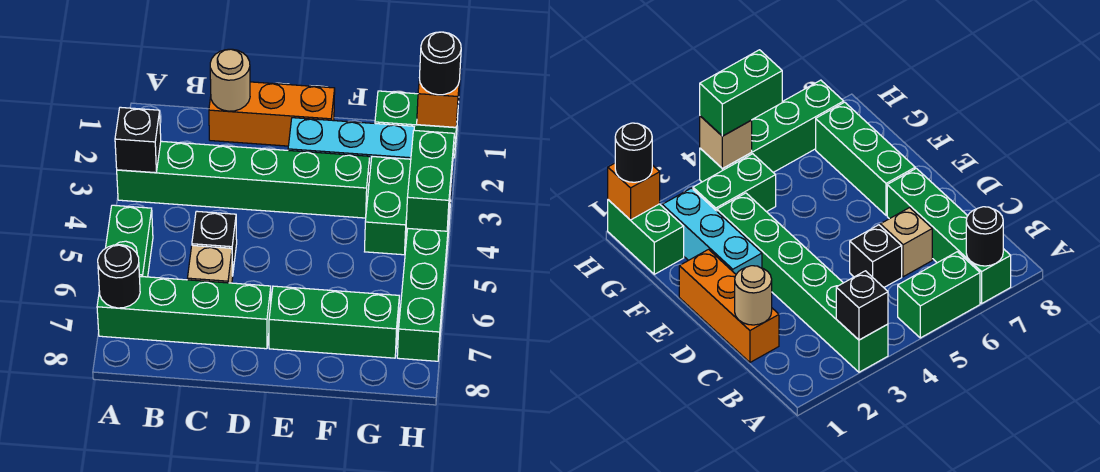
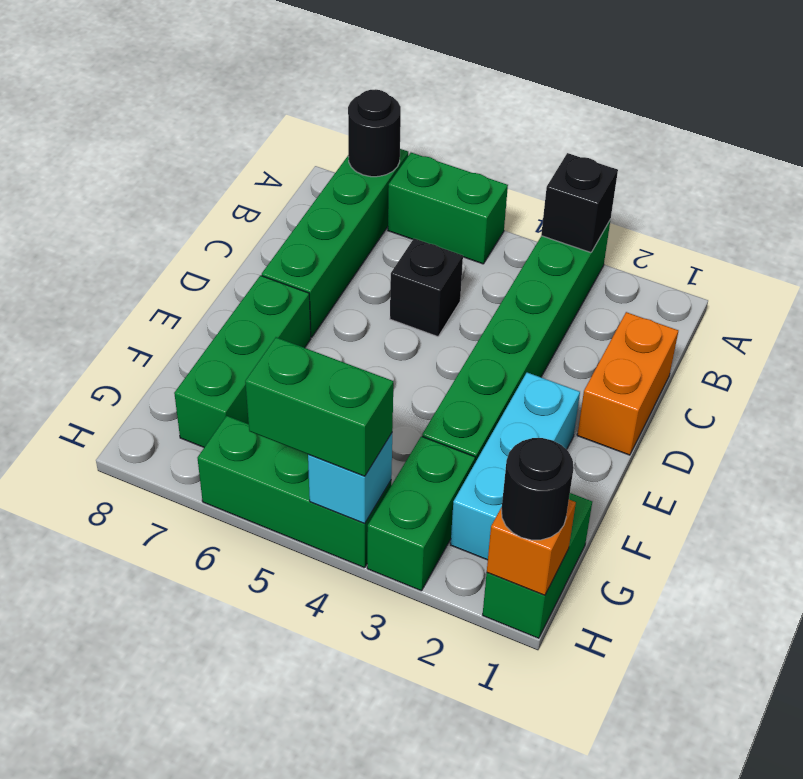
orange brick C1:E1 level 1 -> orange brick C1:D1 level 1
tan round brick C1 level 2 -> none
tan brick C6 level 1 -> none
green brick G3:G4 level 1 -> green brick G3:H3 level 1
green brick H4:H7 level 1 -> green brick H4:H6 level 1
tan brick H4 level 2 -> cyan brick H4 level 2

